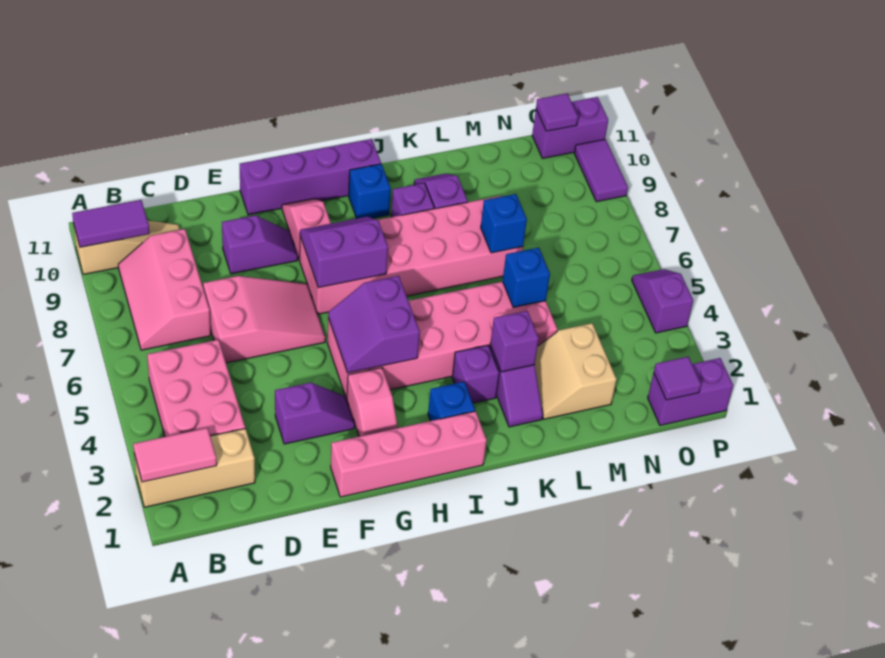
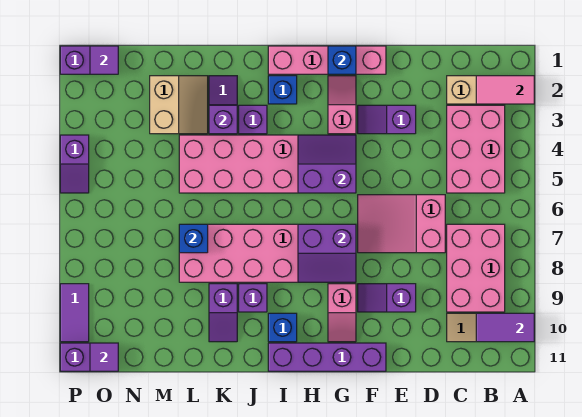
pink slope B7:C9 level 1 top C -> pink brick B7:C9 level 1
purple slope G4:H5 level 2 top H -> purple slope G4:H5 level 2 top 5
blue brick L5 level 2 -> blue brick G1 level 2

